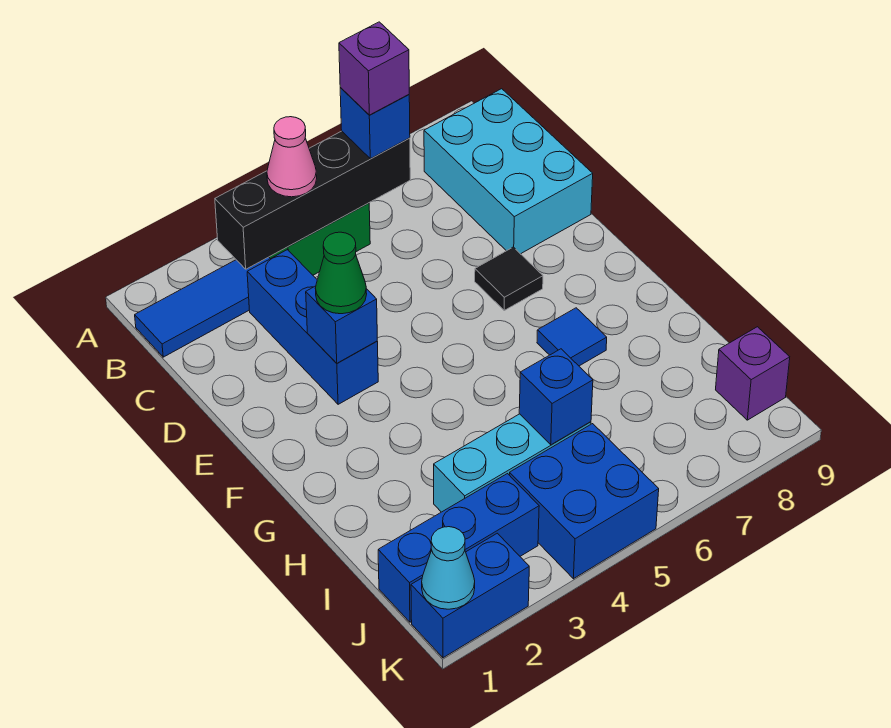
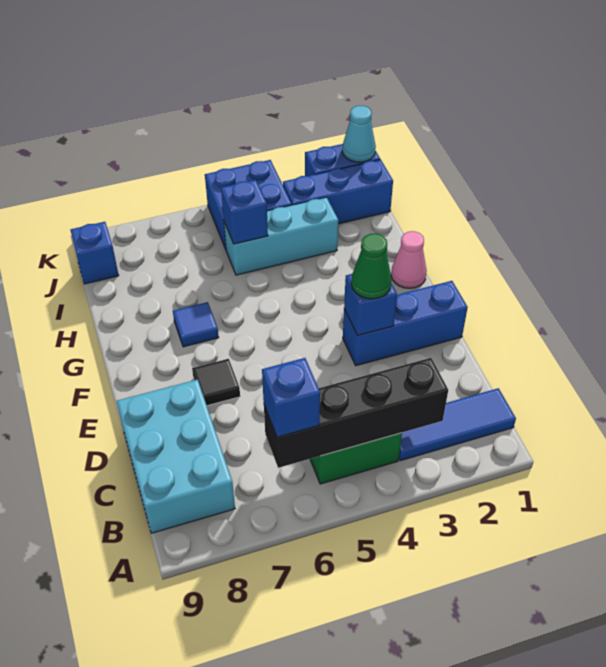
pink cone B4 level 3 -> pink cone G1 level 1
purple brick B6 level 4 -> none
blue brick C3:E3 level 1 -> blue brick E1:E3 level 1
purple brick J9 level 1 -> blue brick J9 level 1

